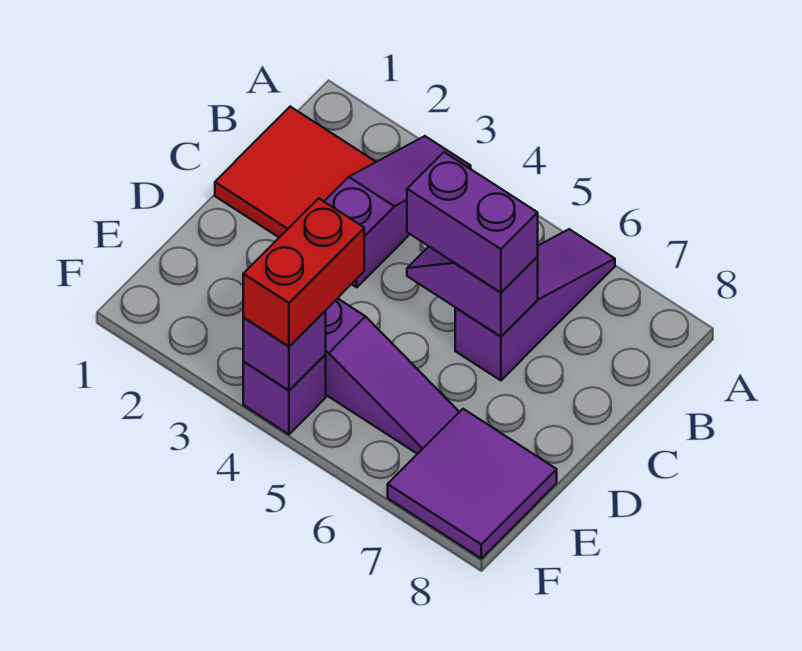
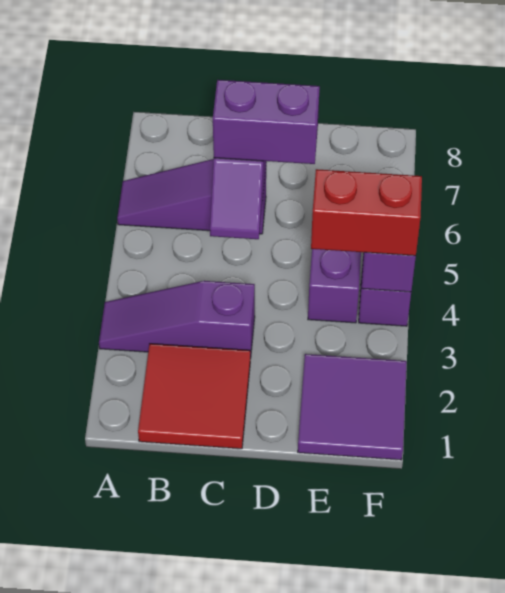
purple brick C5:C6 level 3 -> purple brick C6:D6 level 3
purple tile E7:F8 level 1 -> purple tile E1:F2 level 1

